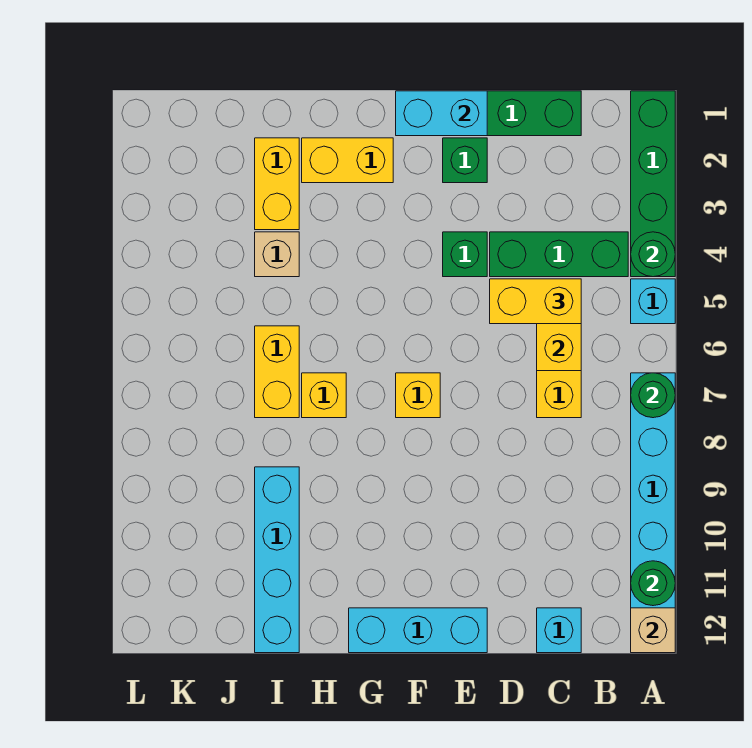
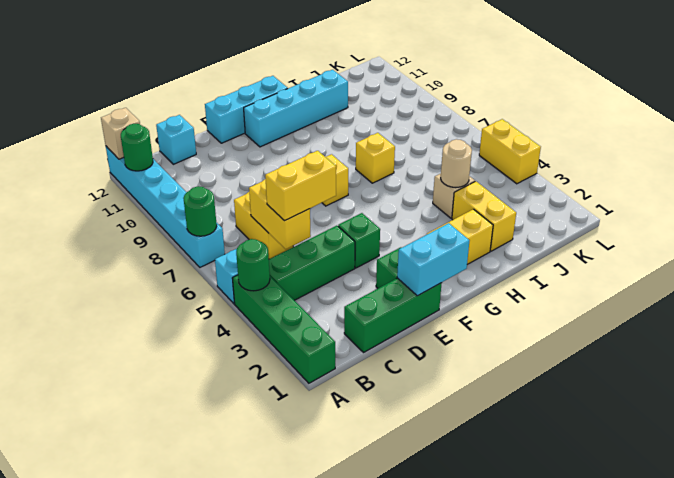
none -> tan round brick I4 level 2
yellow brick I6:I7 level 1 -> yellow brick L4:L5 level 1
cyan brick I9:I12 level 1 -> cyan brick F11:I11 level 1

